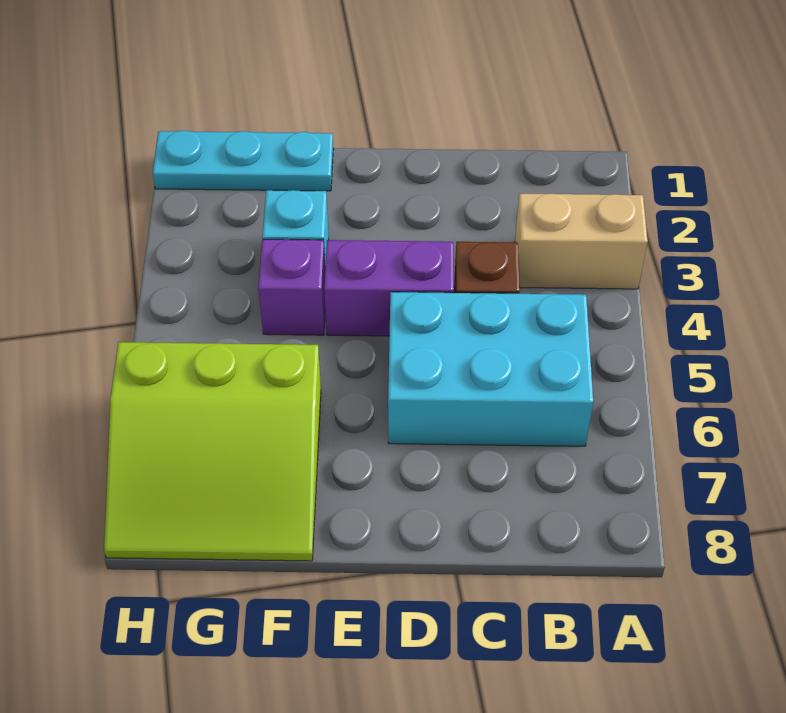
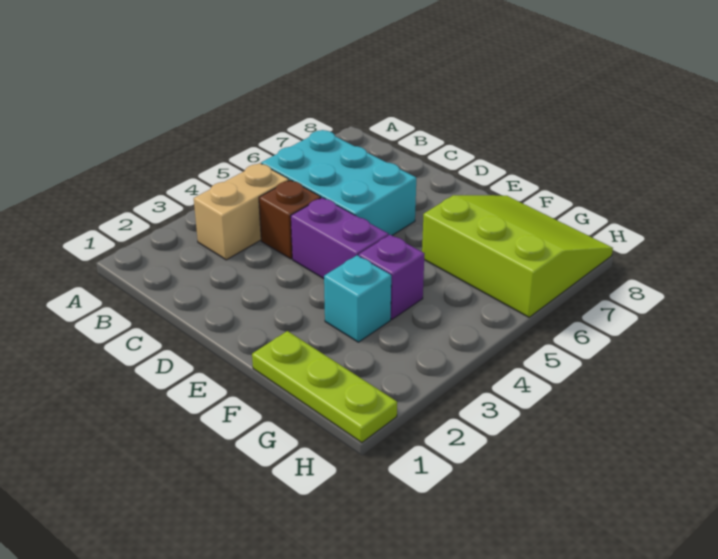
tan brick A3:B3 level 1 -> tan brick B3:B4 level 1
cyan plate F1:H1 level 1 -> lime plate F1:H1 level 1

